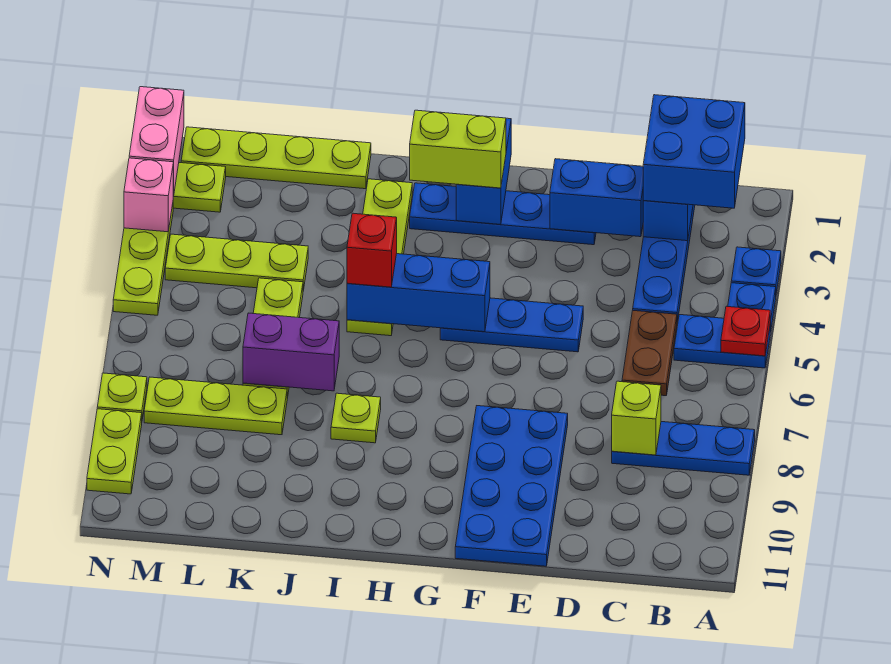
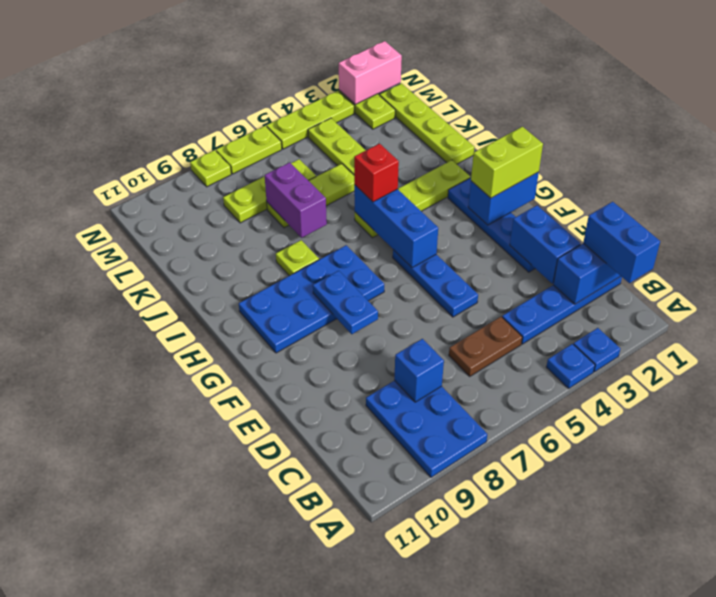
blue plate A5:B5 level 1 -> blue plate F8:G8 level 2
red plate A5 level 2 -> none
blue plate A8:C8 level 1 -> blue plate A8:C9 level 1
blue brick B1:C2 level 3 -> blue brick B1:C1 level 3
lime brick C8 level 2 -> blue brick C8 level 2
blue plate E8:F11 level 1 -> blue plate G7:H10 level 1
lime brick G2:H2 level 3 -> lime brick G1:G2 level 3
lime plate K8:M8 level 1 -> lime plate L6:L8 level 1
pink brick N3 level 2 -> none
lime plate N9:N10 level 1 -> lime plate N6:N7 level 1

